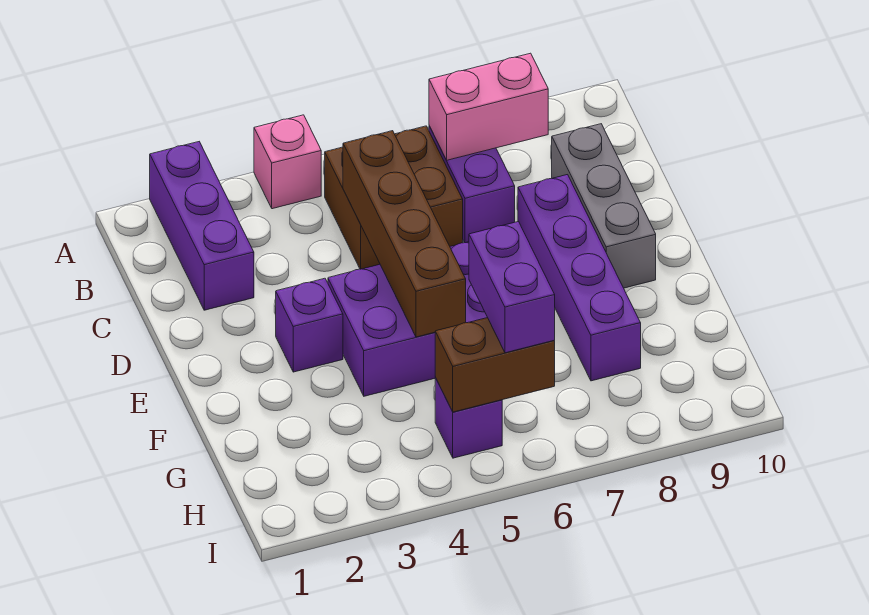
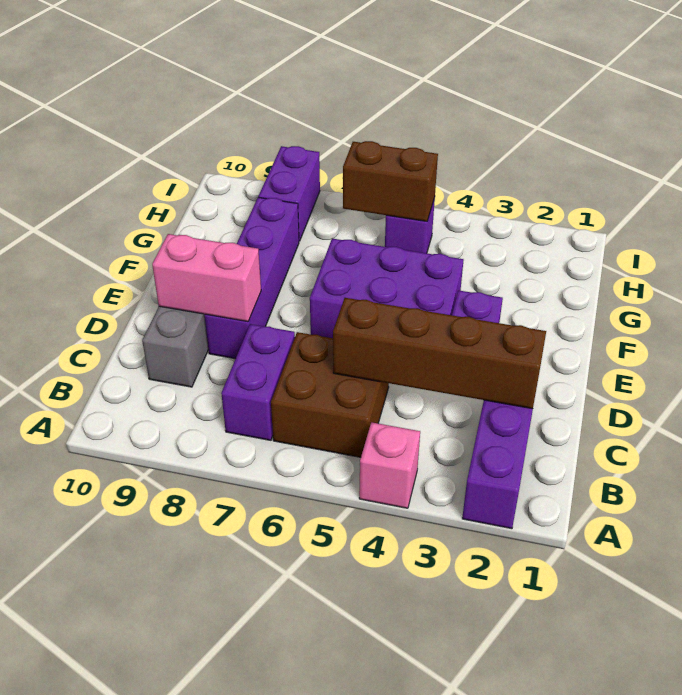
pink brick B7:B8 level 2 -> pink brick D8:D9 level 2
brown brick C5:F5 level 2 -> brown brick C2:C5 level 2
purple brick G6:H6 level 3 -> purple brick H8:I8 level 1

